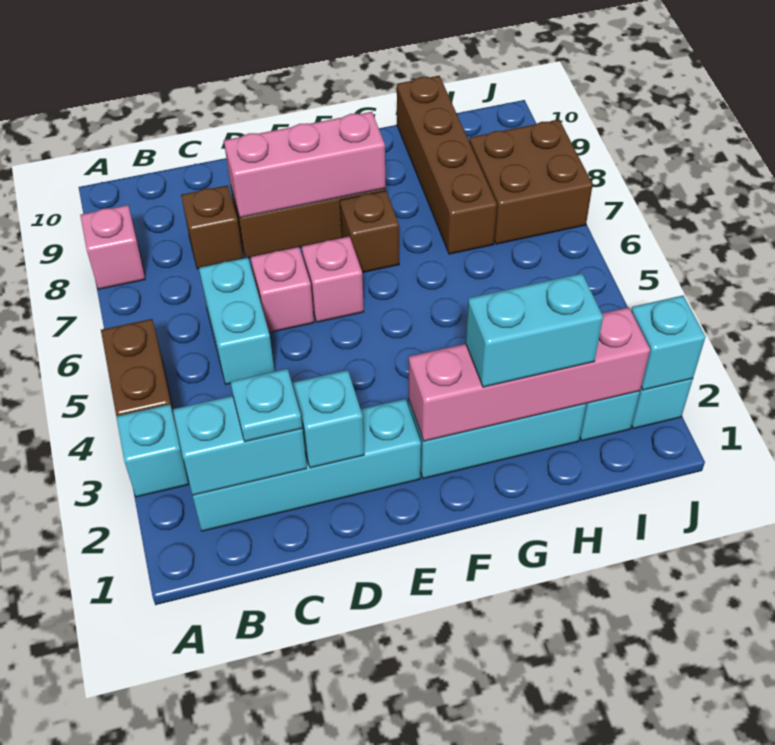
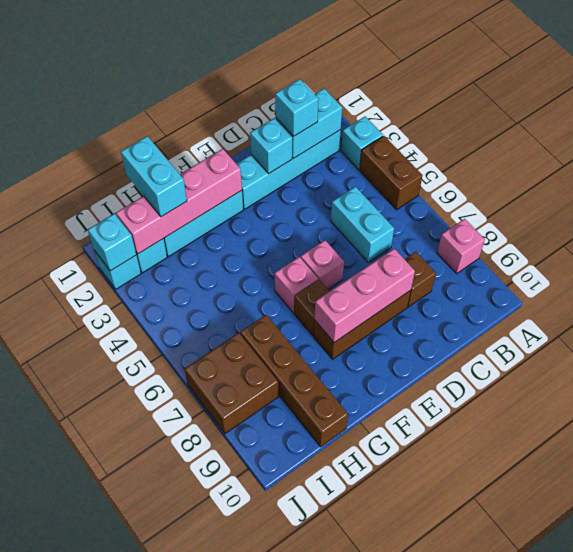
cyan plate C2 level 3 -> cyan brick C2 level 3
pink brick D6 level 1 -> pink brick F6 level 1
cyan brick G2:H2 level 3 -> cyan brick H1:H2 level 3

